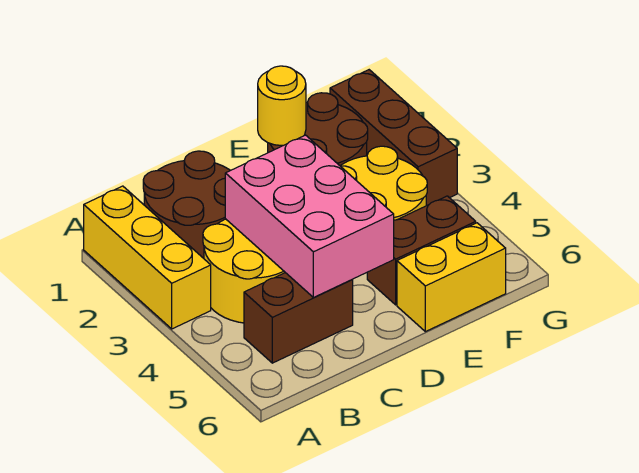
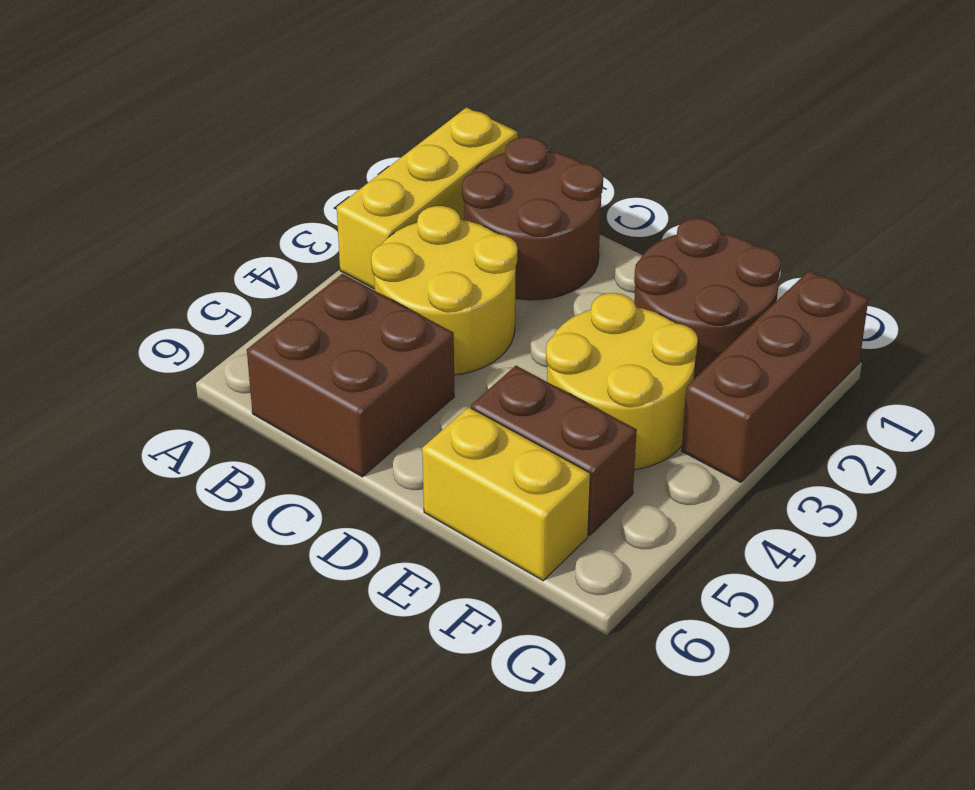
brown brick B5:C5 level 1 -> brown brick B5:C6 level 1
pink brick C3:D5 level 2 -> none
yellow round brick E1 level 2 -> none

